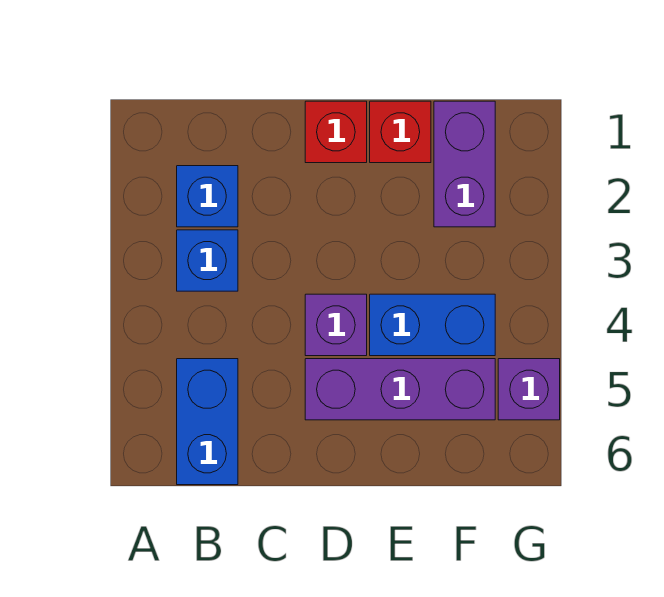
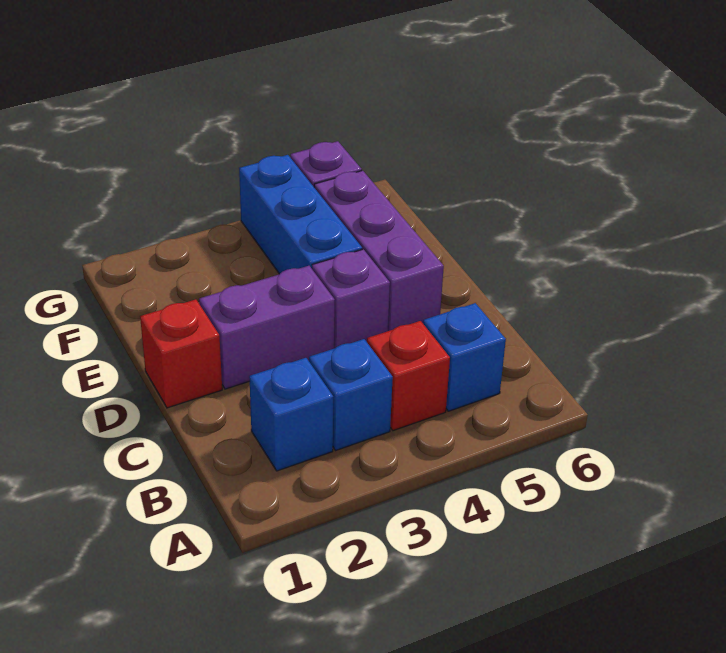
blue brick B5:B6 level 1 -> blue brick B5 level 1
red brick E1 level 1 -> red brick B4 level 1
blue brick E4:F4 level 1 -> blue brick E4:G4 level 1
purple brick F1:F2 level 1 -> purple brick D2:D3 level 1

